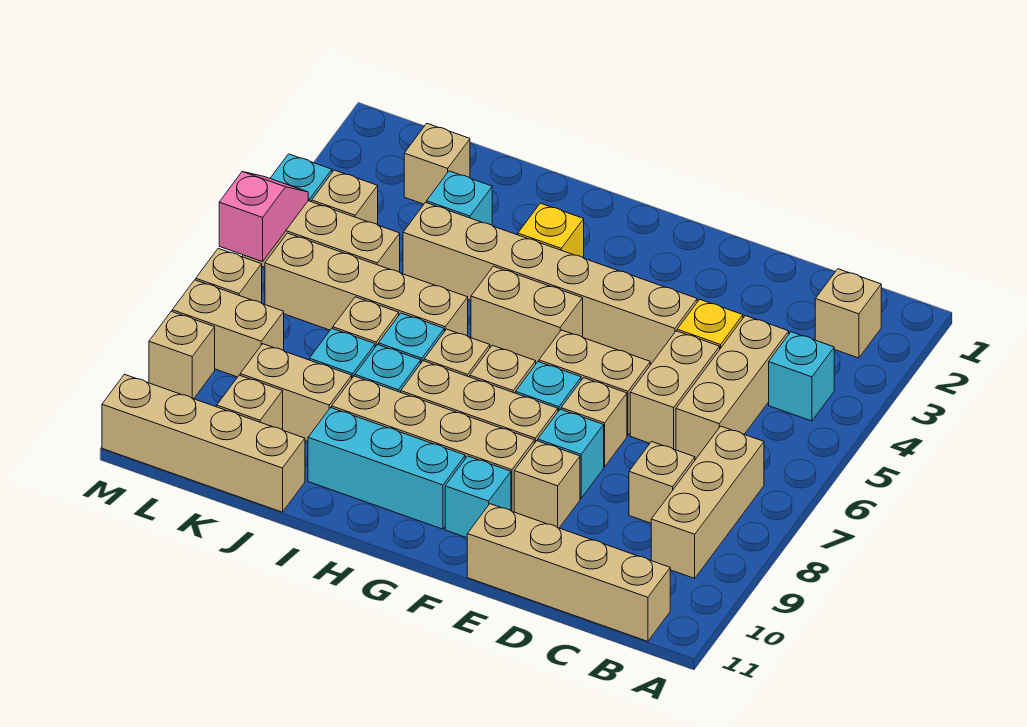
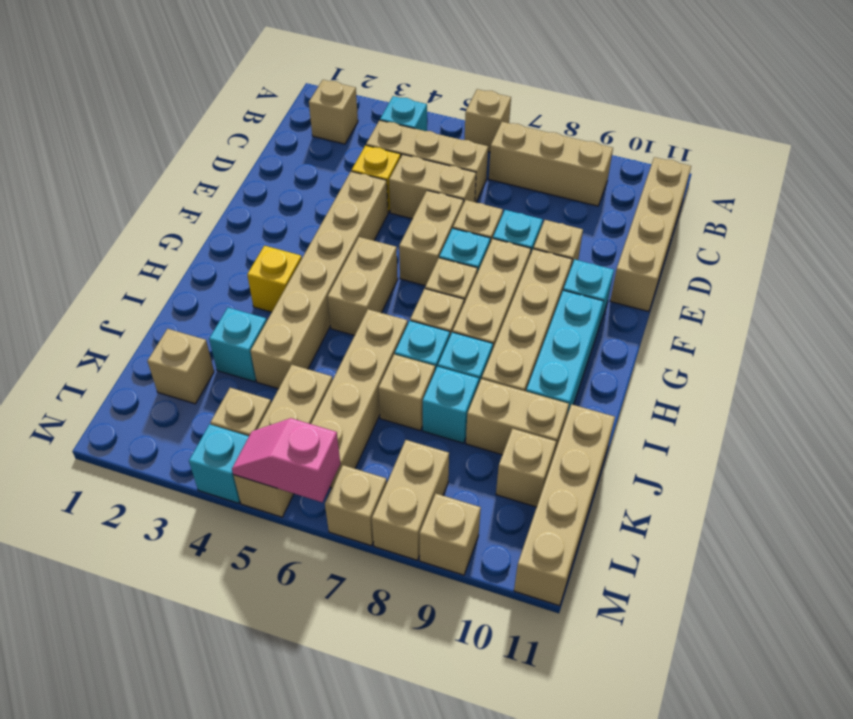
tan brick C8 level 1 -> tan brick A6 level 1
tan brick J9:K9 level 1 -> tan brick J9:J10 level 1

